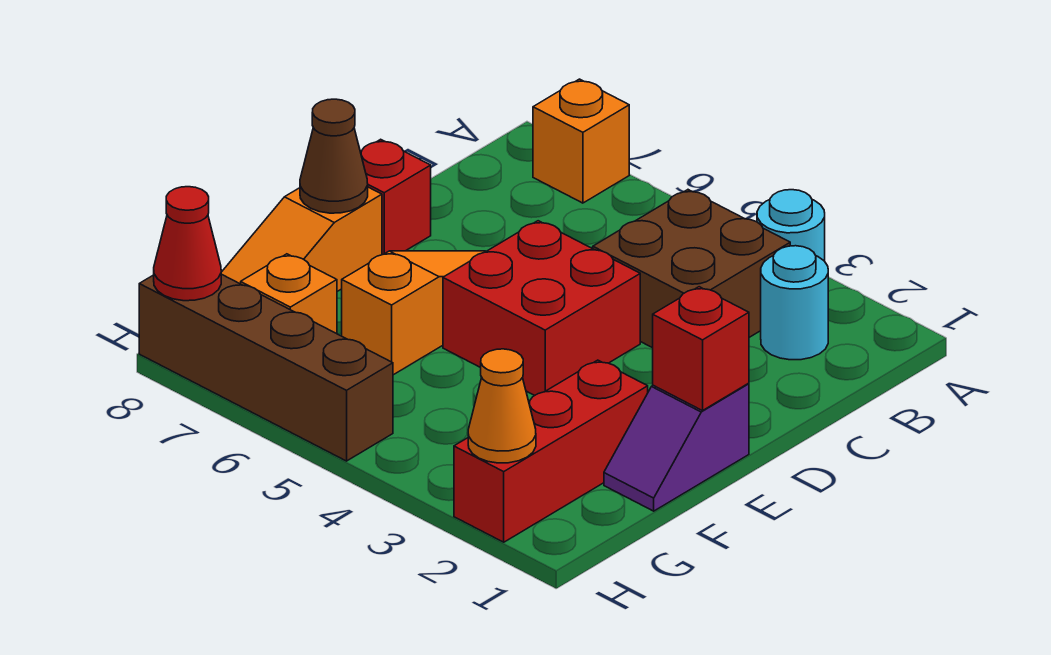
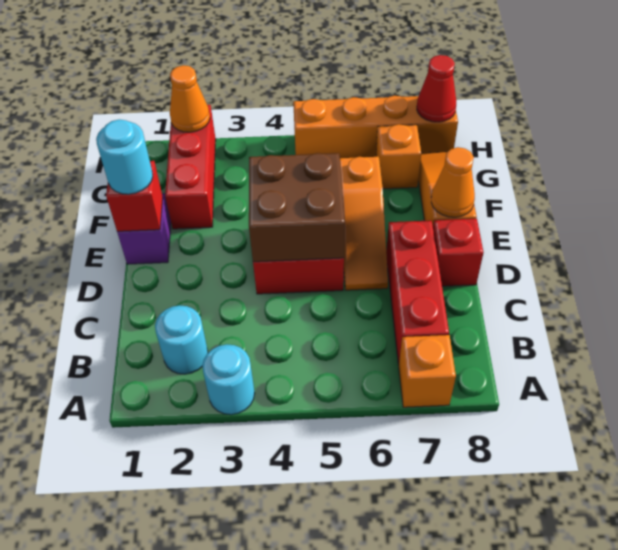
brown brick B3:C4 level 1 -> brown brick D4:E5 level 2
none -> red brick B7:D7 level 1
none -> cyan round brick E1 level 3
brown cone E8 level 2 -> orange cone E8 level 2
brown brick H5:H8 level 1 -> orange brick H5:H8 level 1

